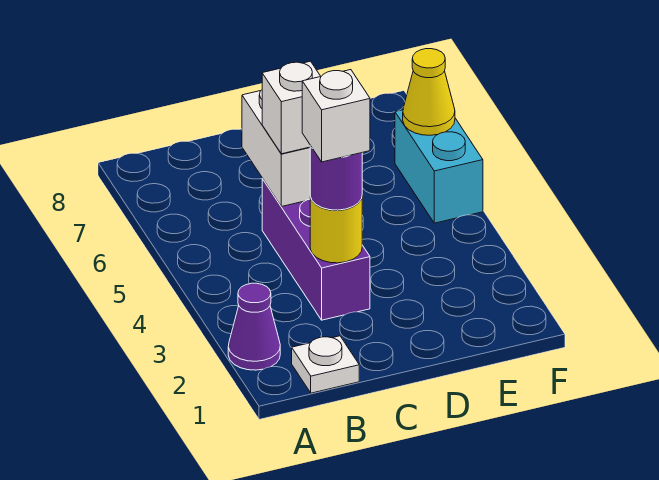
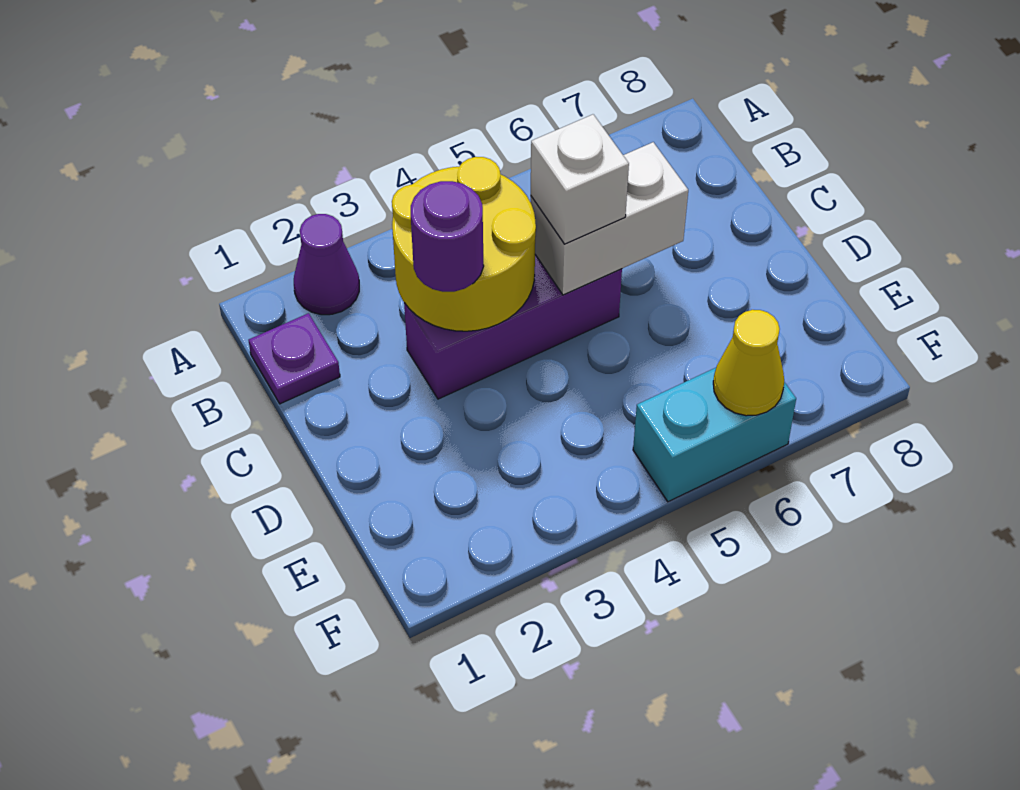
white plate B1 level 1 -> purple plate B1 level 1
yellow round brick C3 level 2 -> yellow round brick B3:C4 level 2
white brick C3 level 4 -> none

